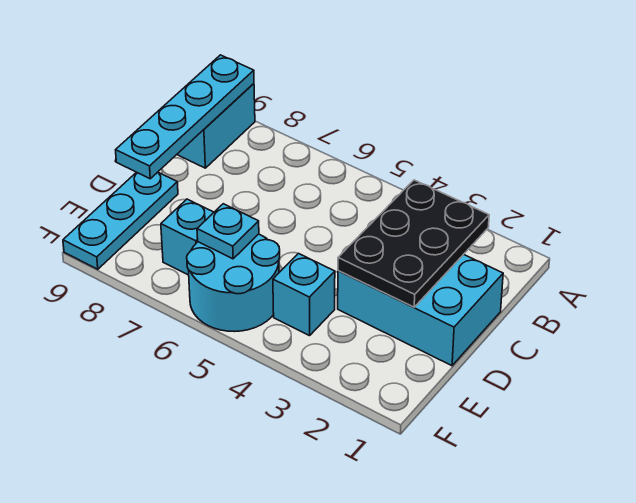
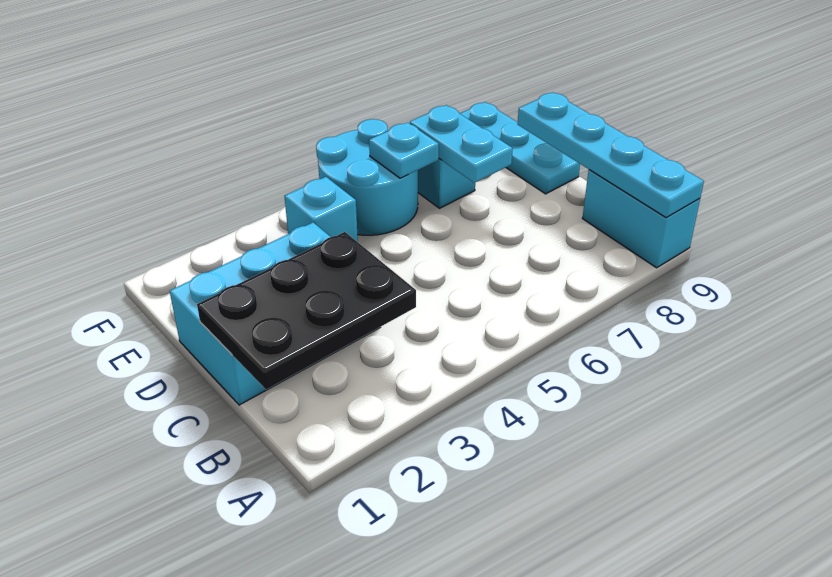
black plate B2:D3 level 2 -> black plate B1:C3 level 2
none -> cyan plate D7:E7 level 2

